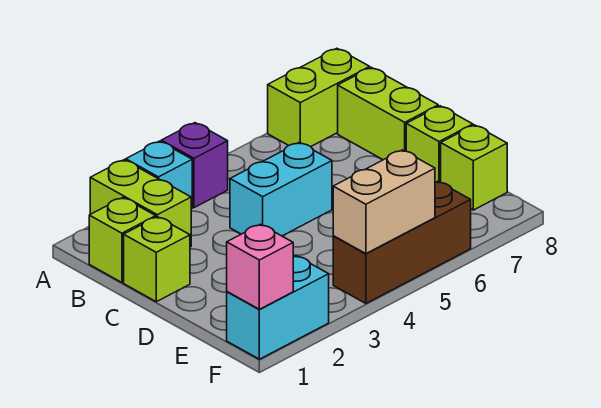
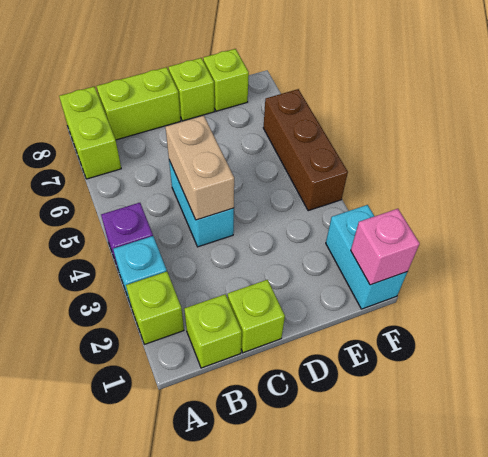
lime brick A2:B2 level 1 -> lime brick A2 level 1
tan brick F4:F5 level 2 -> tan brick C4:C5 level 2

